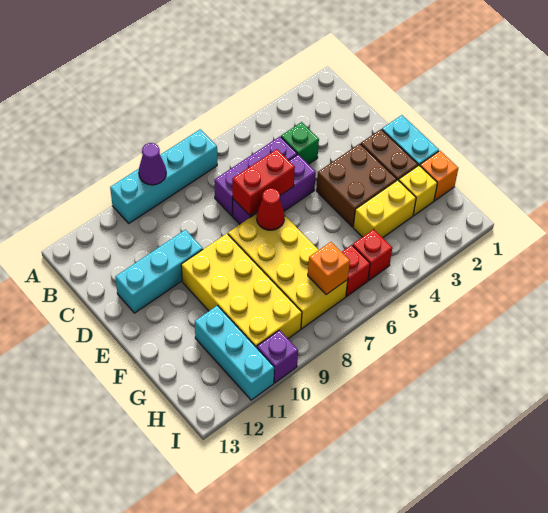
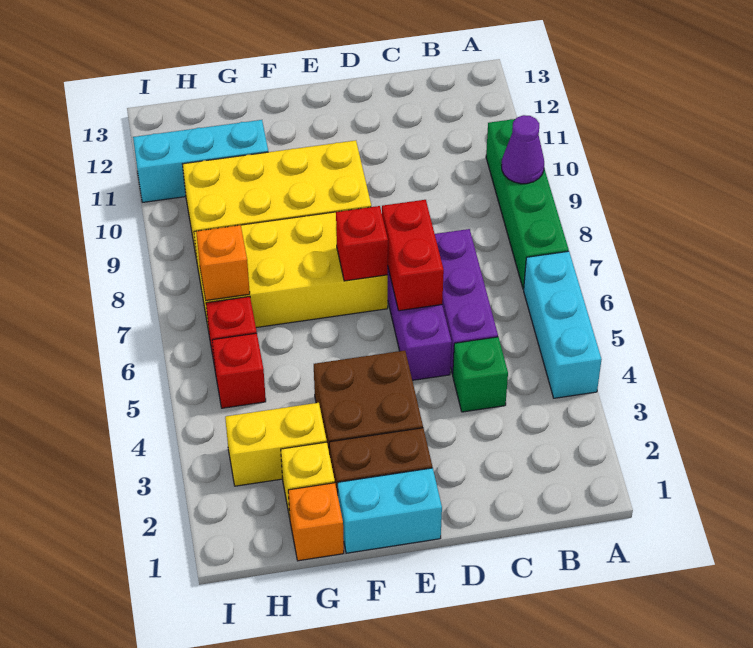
cyan brick A7:A10 level 1 -> green brick A7:A10 level 1
cyan brick D10:D12 level 1 -> cyan brick A4:A6 level 1
red cone E7 level 2 -> red brick E7 level 2
yellow brick G3:G4 level 1 -> yellow brick G3:H3 level 1
purple brick I10 level 1 -> none

